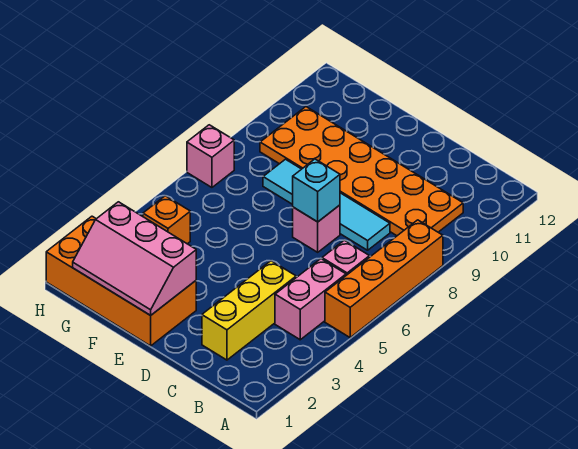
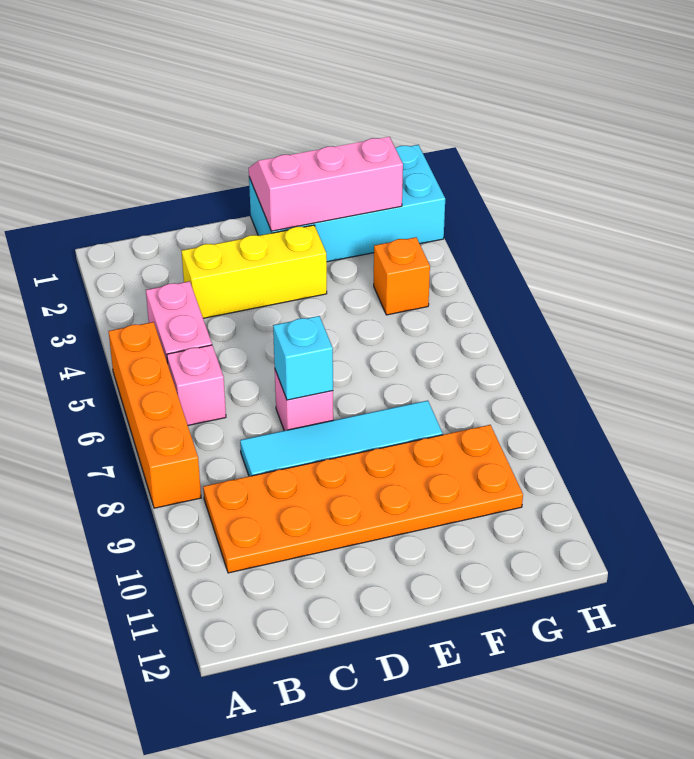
yellow brick C2:C4 level 1 -> yellow brick C3:E3 level 1
orange brick E1:H2 level 1 -> cyan brick E1:H2 level 1
pink brick H7 level 1 -> none

